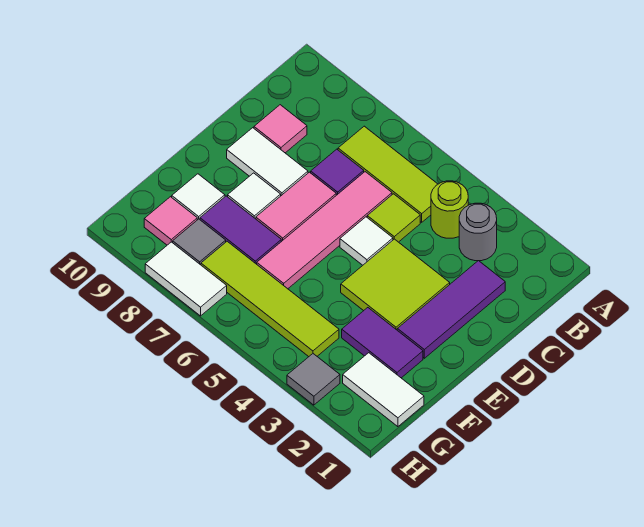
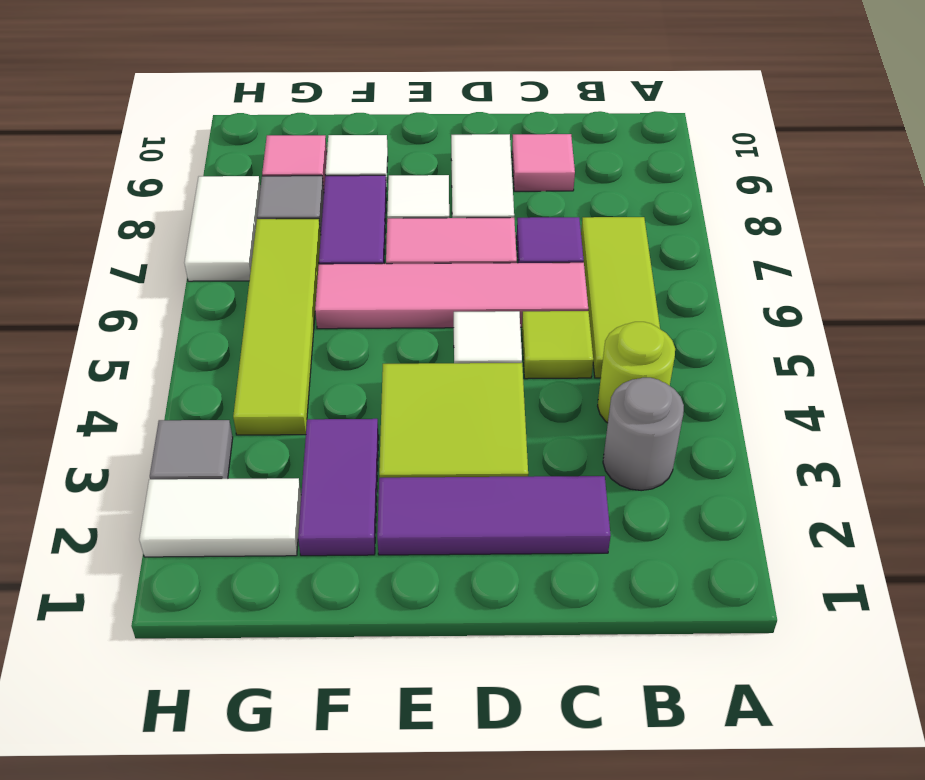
white tile G1:G2 level 1 -> white tile G2:H2 level 1

